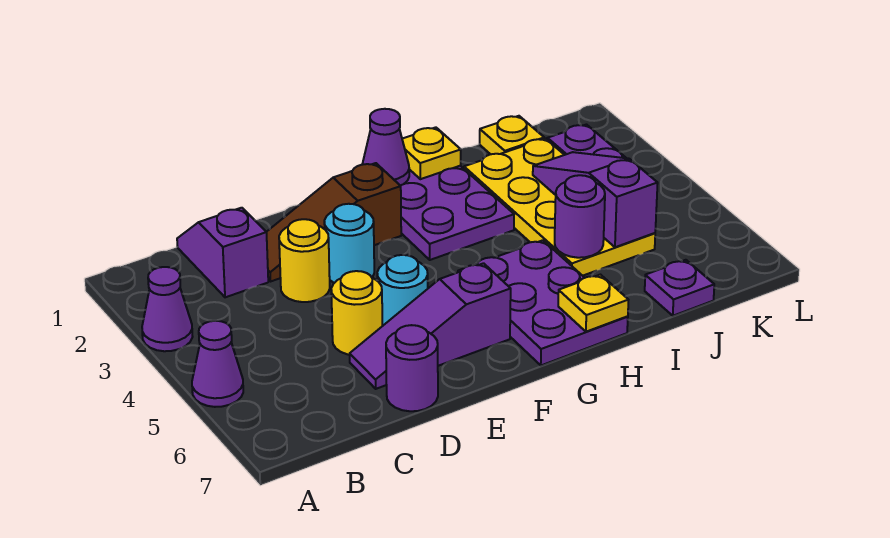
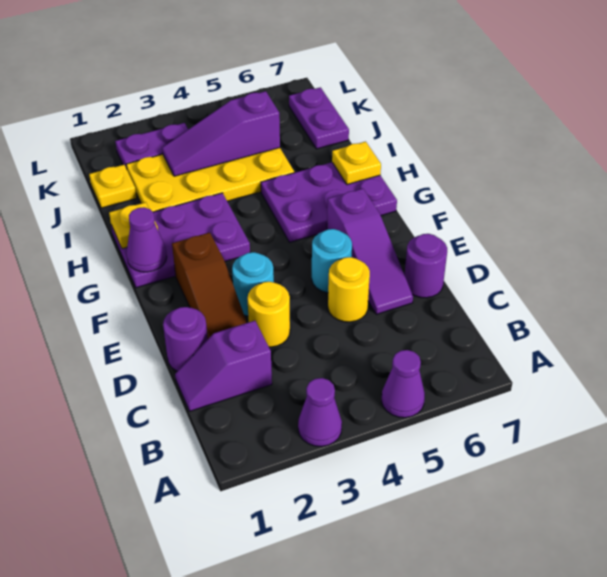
purple round brick I5 level 2 -> purple round brick D1 level 1
purple plate J7 level 1 -> purple plate J7:K7 level 1

